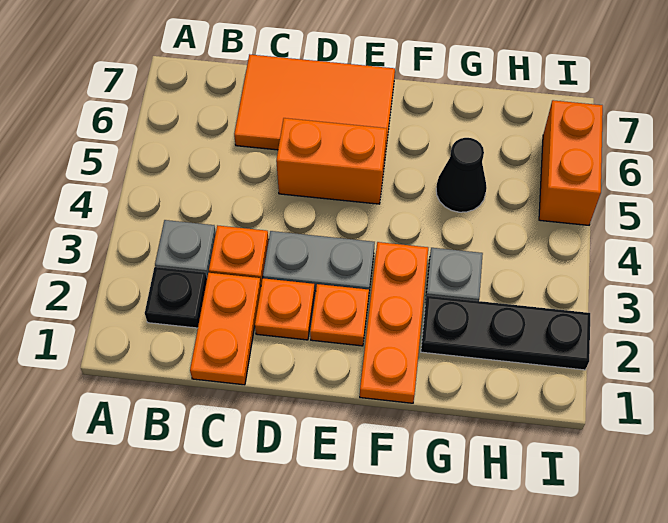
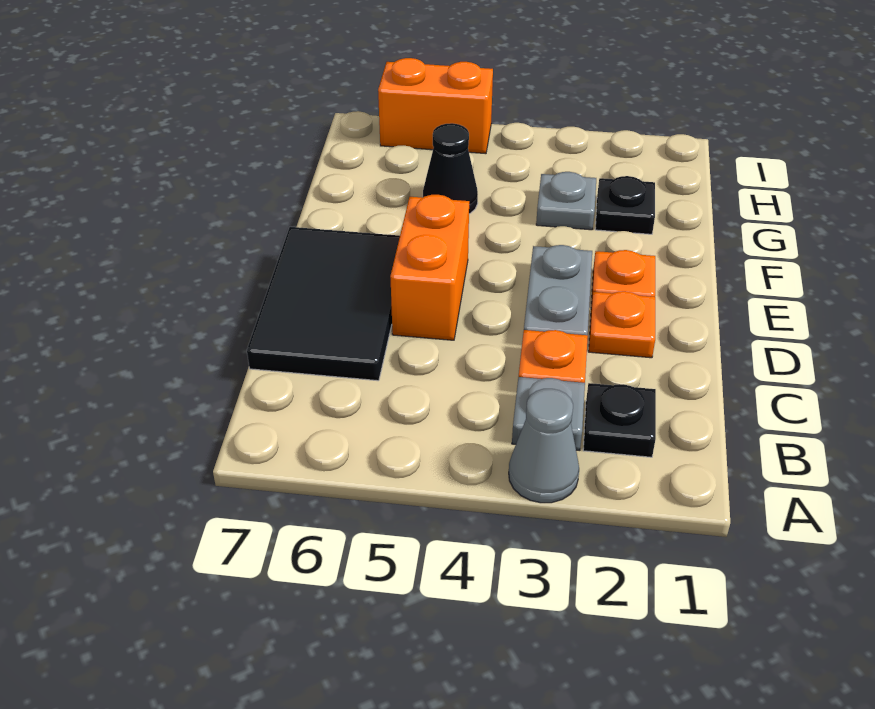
none -> grey cone A3 level 1
orange plate C1:C2 level 1 -> none
orange tile C6:E7 level 1 -> black tile C6:E7 level 1
orange plate F1:F3 level 1 -> none
black plate G2:I2 level 1 -> black plate G2 level 1

